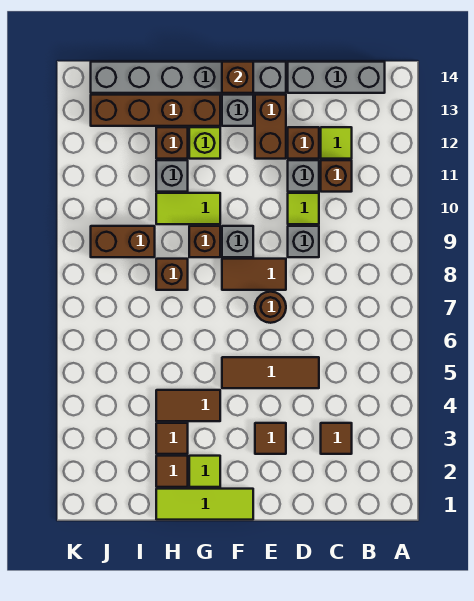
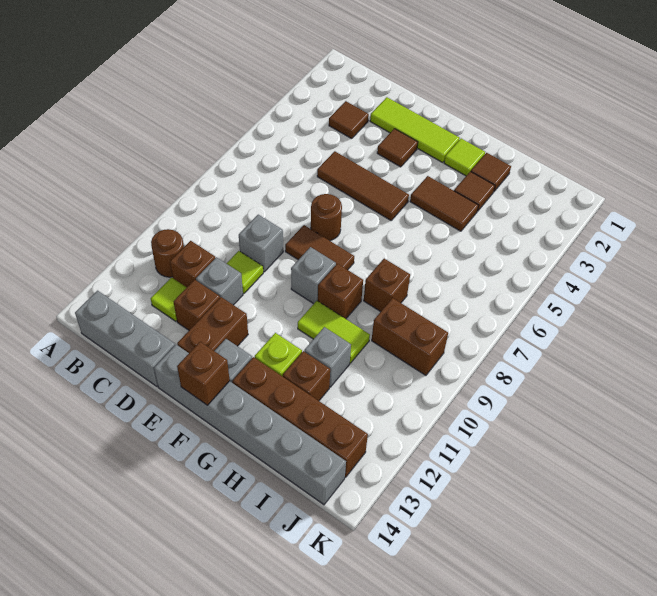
none -> brown round brick B11 level 1
lime tile F1:H1 level 1 -> lime tile D2:F2 level 1

